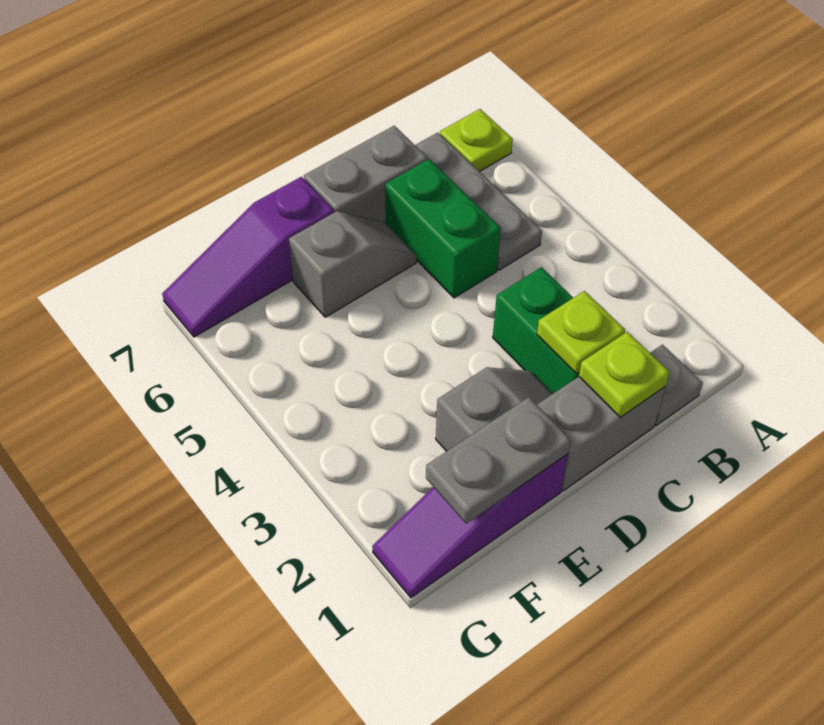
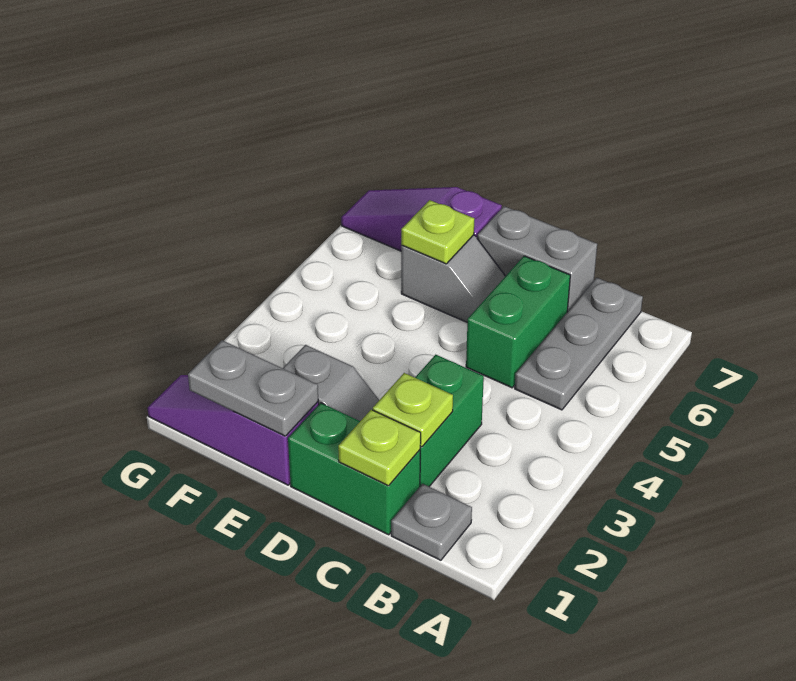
lime plate A7 level 1 -> lime plate E6 level 2
grey brick C1:D1 level 1 -> green brick C1:D1 level 1

